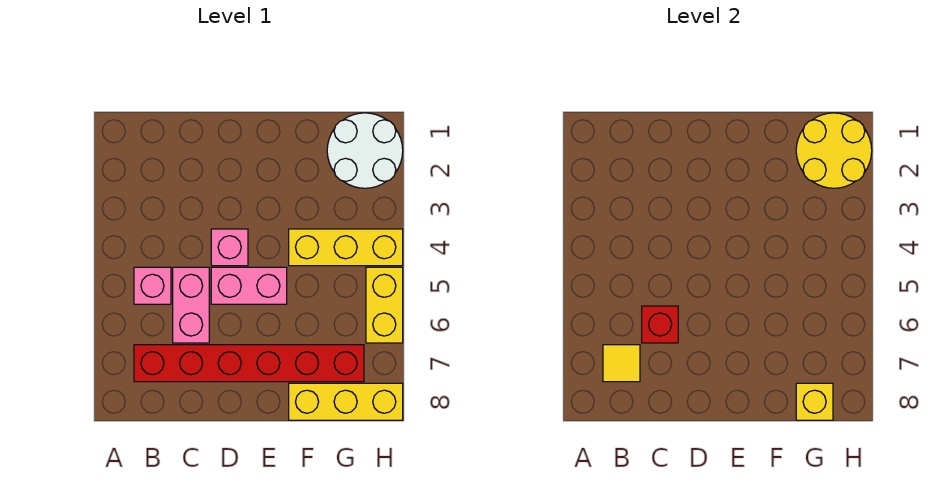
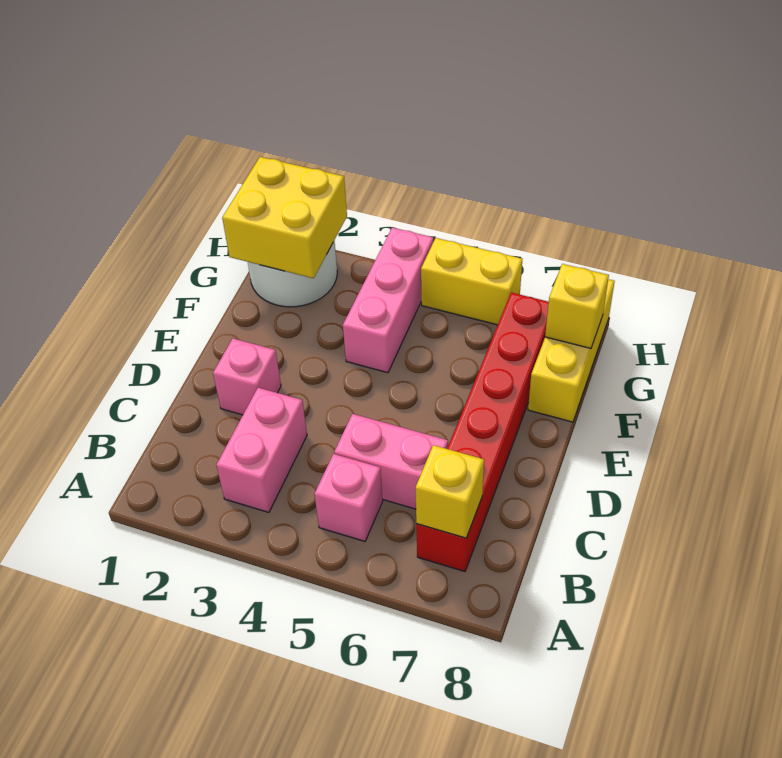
yellow tile B7 level 2 -> yellow brick B7 level 2
red brick C6 level 2 -> none
pink brick D4 level 1 -> pink brick D2 level 1
pink brick D5:E5 level 1 -> pink brick B3:C3 level 1
yellow brick F4:H4 level 1 -> pink brick F4:H4 level 1
yellow round brick G1:H2 level 2 -> yellow brick G1:H2 level 2

